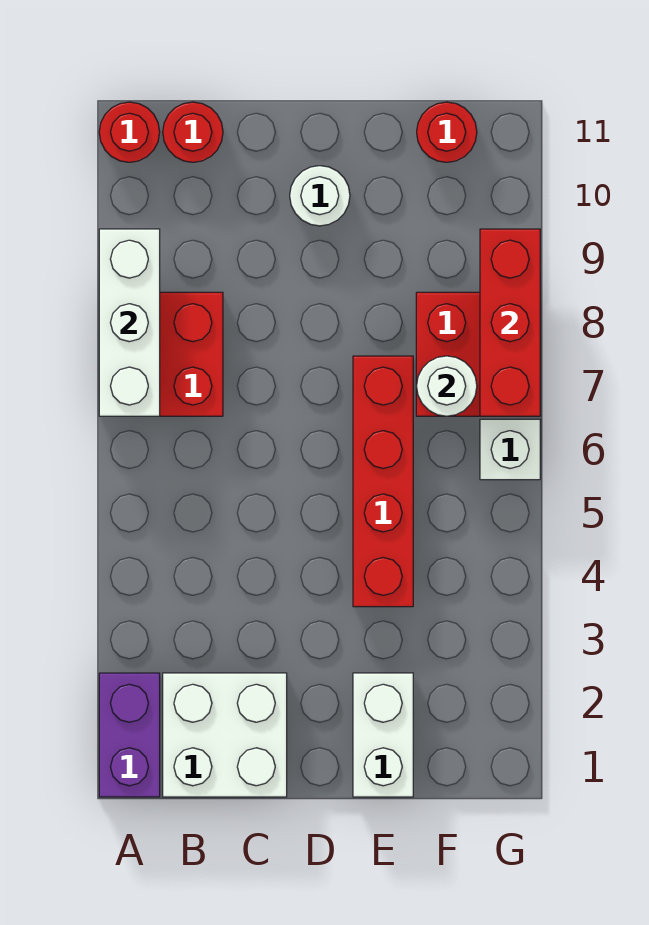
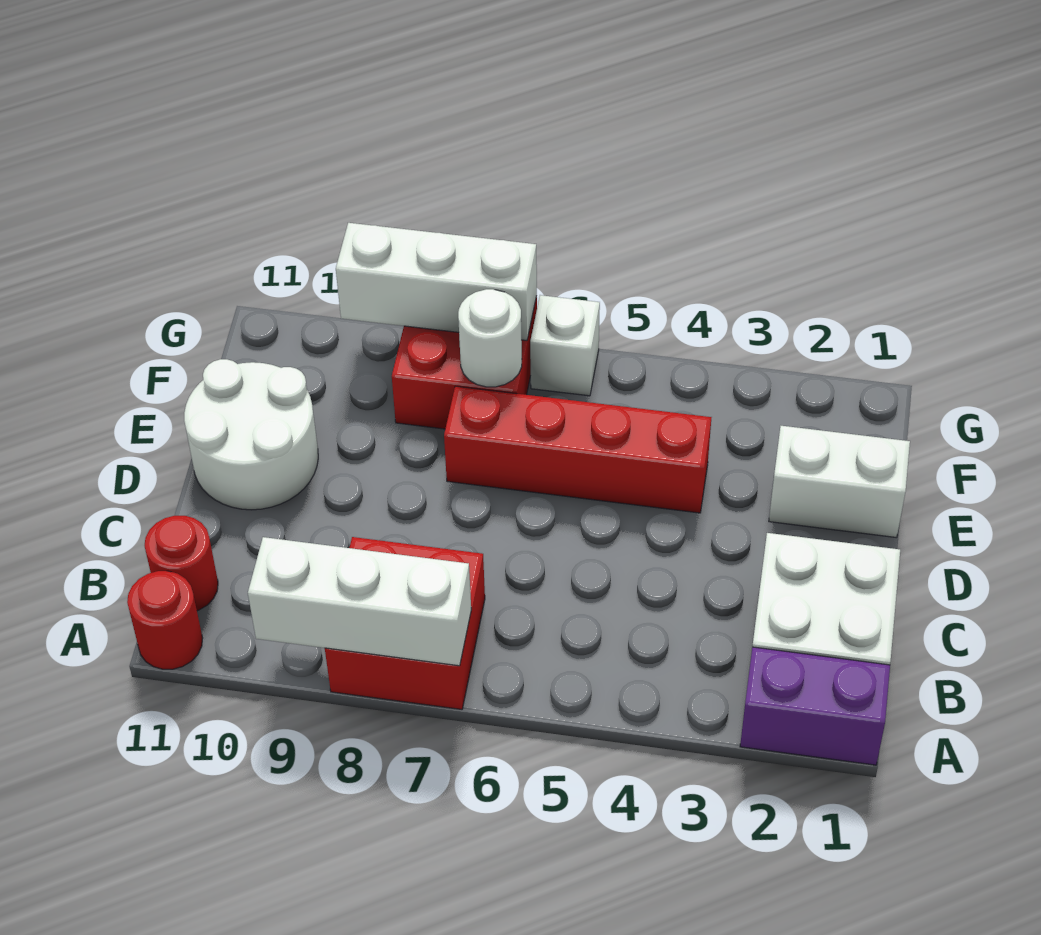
white round brick D10 level 1 -> white round brick D10:E11 level 1
red round brick F11 level 1 -> none
red brick G7:G9 level 2 -> white brick G7:G9 level 2

